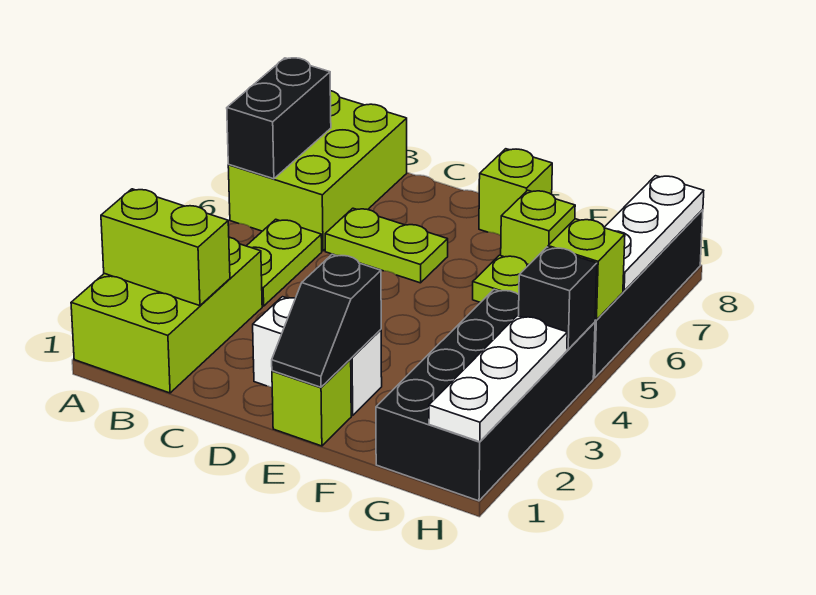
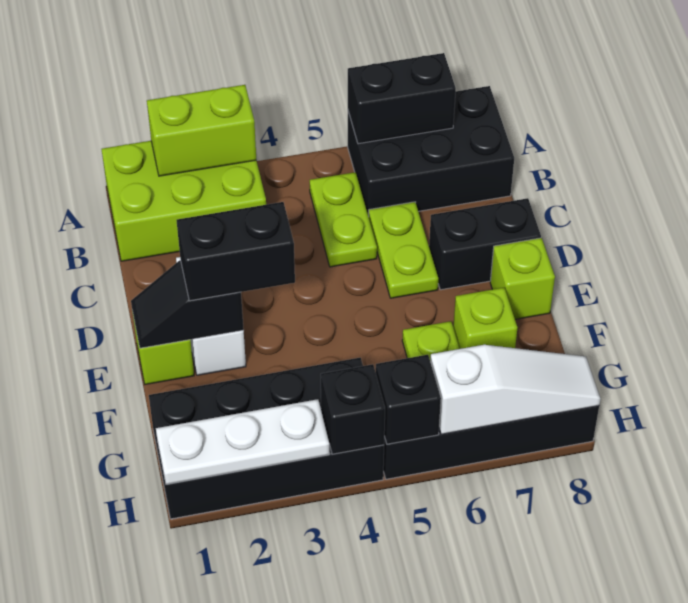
lime brick A2:B2 level 2 -> lime brick A2:A3 level 2
lime brick A6:B8 level 1 -> black brick A6:B8 level 1
lime plate B4:B5 level 1 -> lime plate B5:C5 level 1
none -> black brick D7:D8 level 1
none -> black brick E2:E3 level 3
lime brick H5 level 2 -> black brick H5 level 2
white plate H6:H8 level 2 -> white slope H6:H8 level 2 top 6

